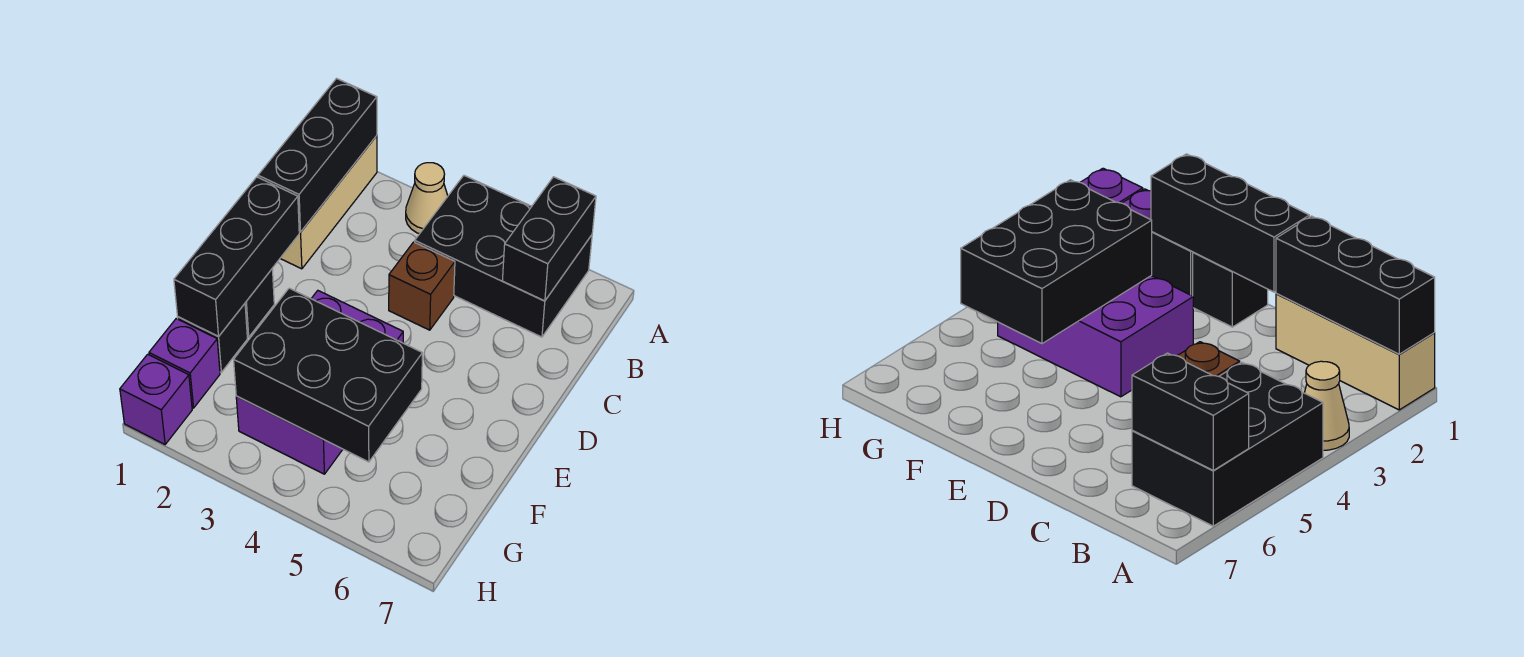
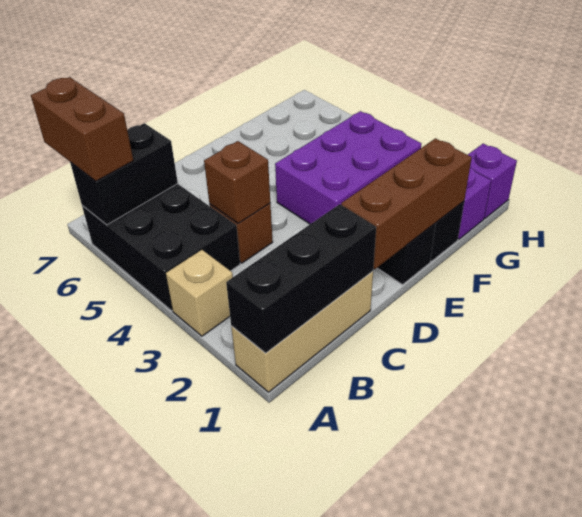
tan cone A3 level 1 -> tan brick A3 level 1
none -> brown brick A6:A7 level 3
none -> brown brick C4 level 2
black brick D1:F1 level 2 -> brown brick D1:F1 level 2
black brick F3:G5 level 2 -> none

